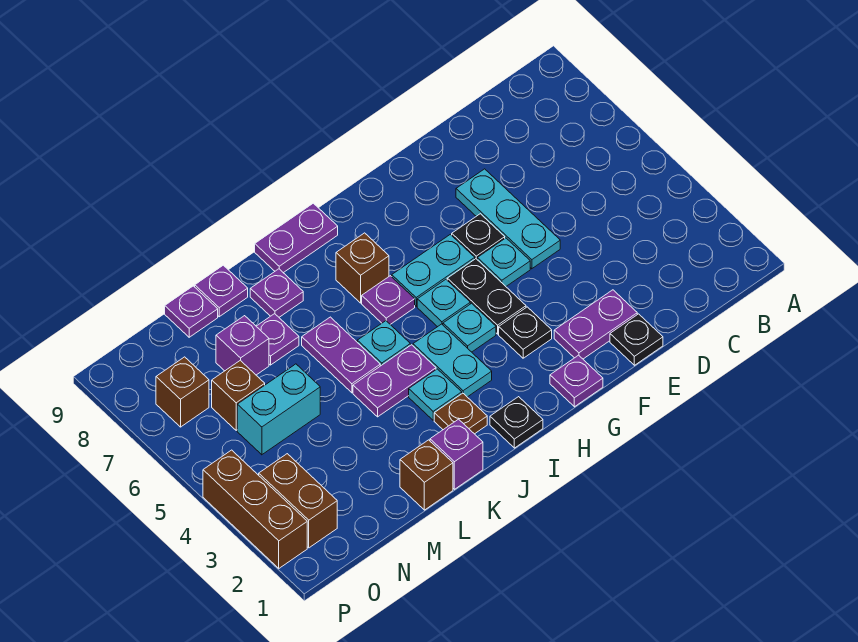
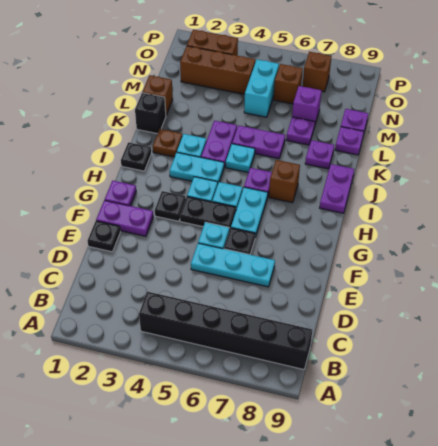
none -> black brick B4:B9 level 1
purple plate E2:F2 level 1 -> purple plate F1:F2 level 1
purple brick K1 level 1 -> black brick K1 level 1
brown brick P2:P4 level 1 -> brown brick N2:N4 level 1

